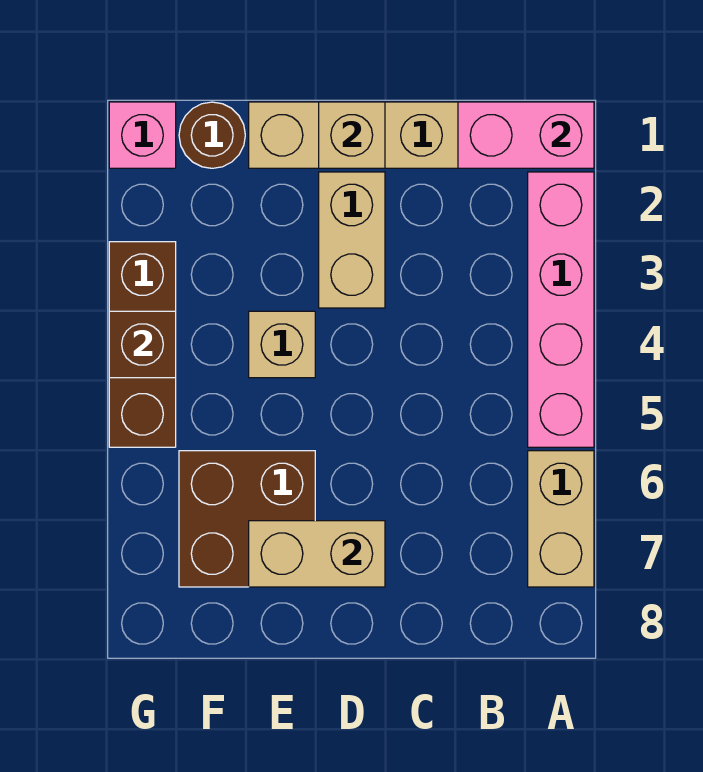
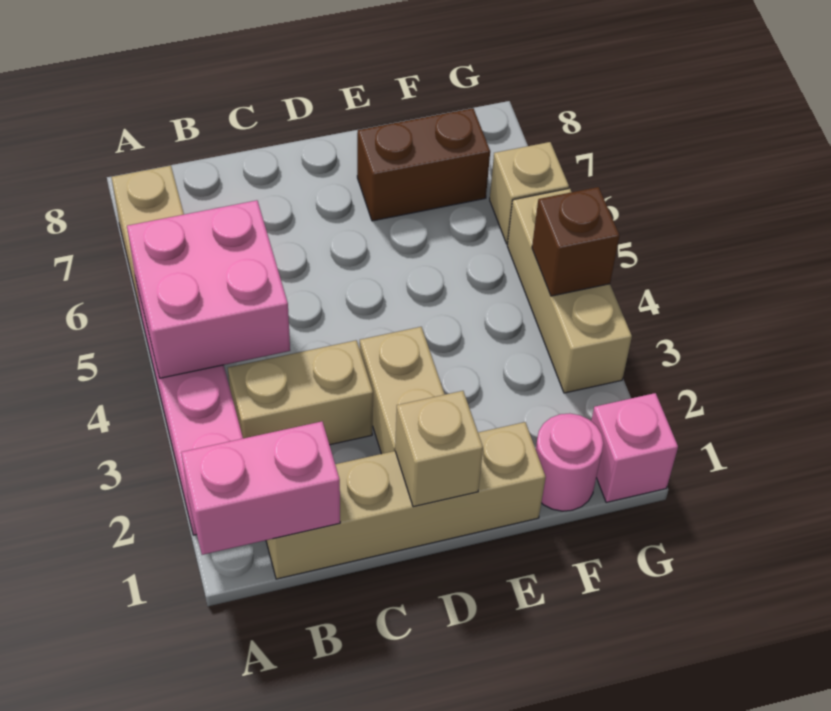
none -> pink brick A4:B5 level 2
tan brick D7:E7 level 2 -> tan brick B3:C3 level 1
tan brick E4 level 1 -> tan brick G6 level 1
brown brick E6:F7 level 1 -> brown brick E7:F7 level 1
brown round brick F1 level 1 -> pink round brick F1 level 1
brown brick G3:G5 level 1 -> tan brick G3:G5 level 1

